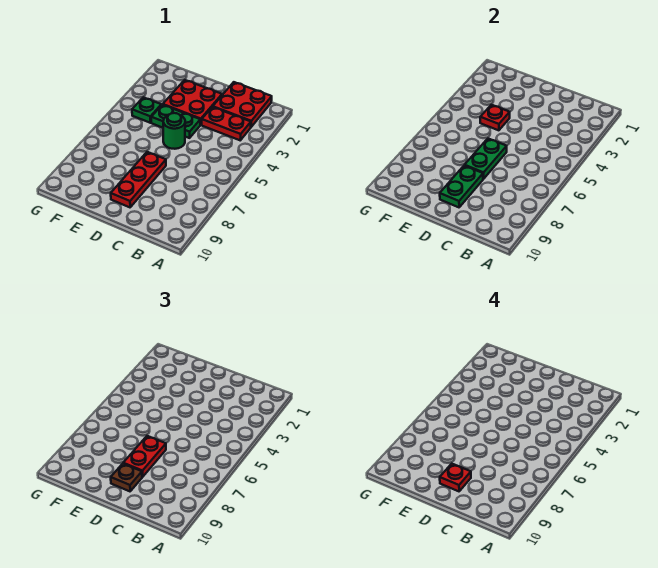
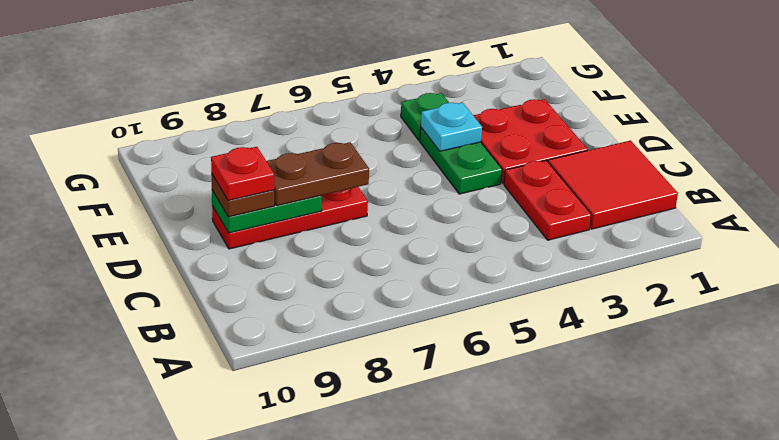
red plate B1:C2 level 1 -> red tile B1:C2 level 1
green round brick D5 level 1 -> none
green plate D6:D7 level 2 -> none
red plate D7:D8 level 3 -> brown plate D7:D8 level 3
red plate E4 level 2 -> cyan plate E4 level 2

